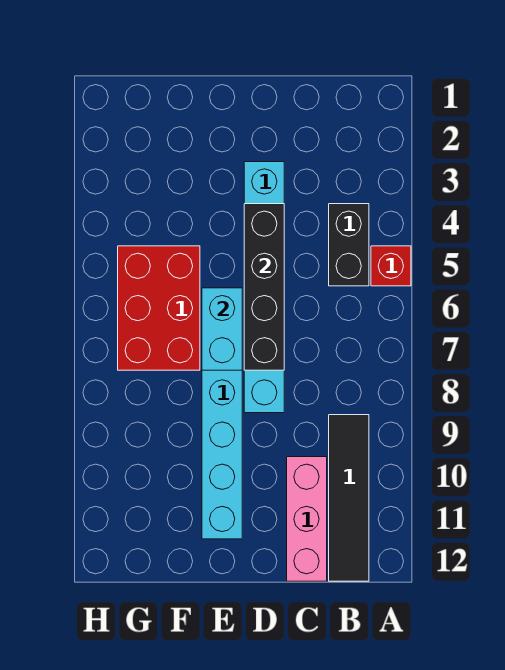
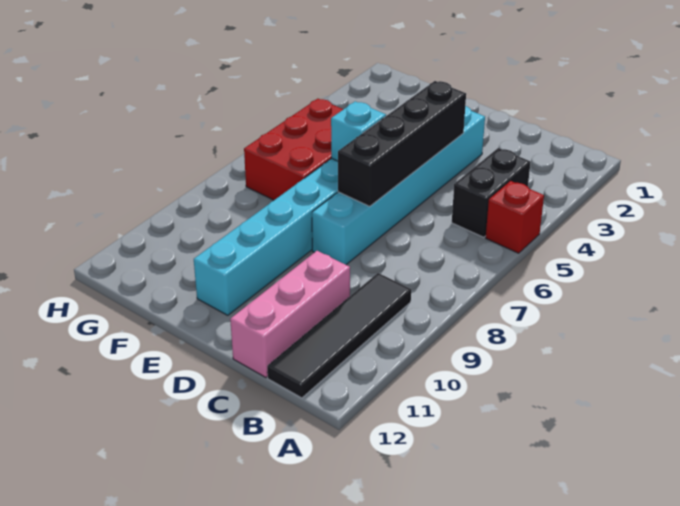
cyan brick E6:E7 level 2 -> cyan brick E6 level 2

